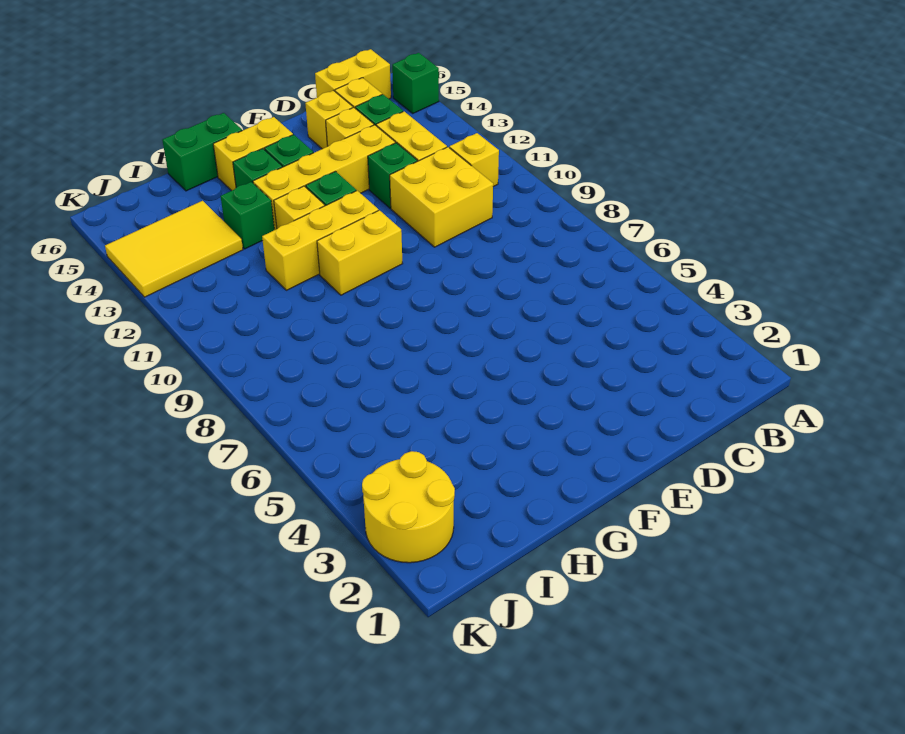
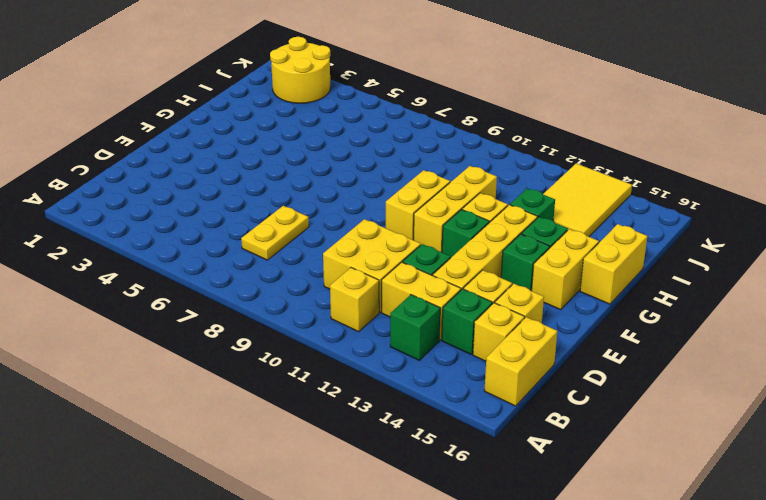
green brick A15 level 1 -> green brick B13 level 1
none -> yellow plate C7:D7 level 1
green brick G16:H16 level 1 -> yellow brick G16:H16 level 1

